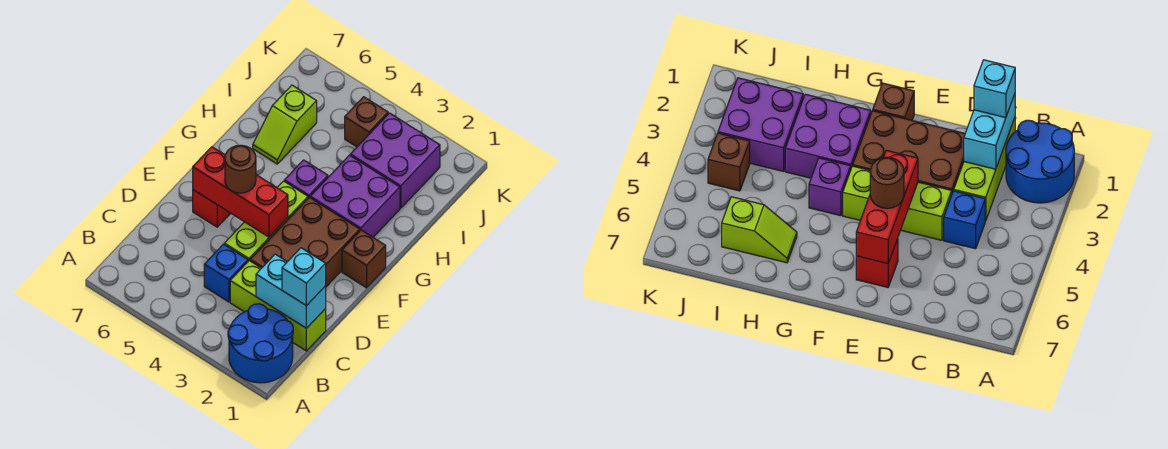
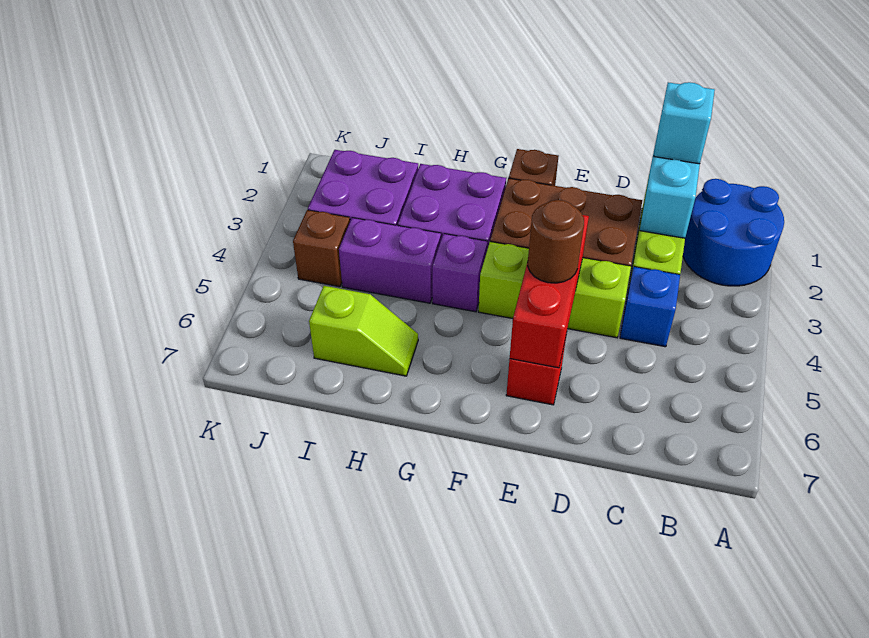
none -> purple brick H4:I4 level 1

